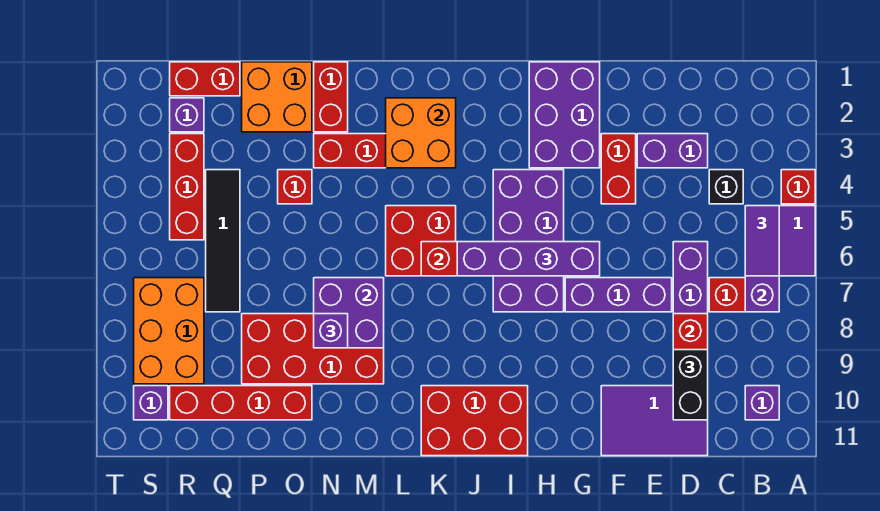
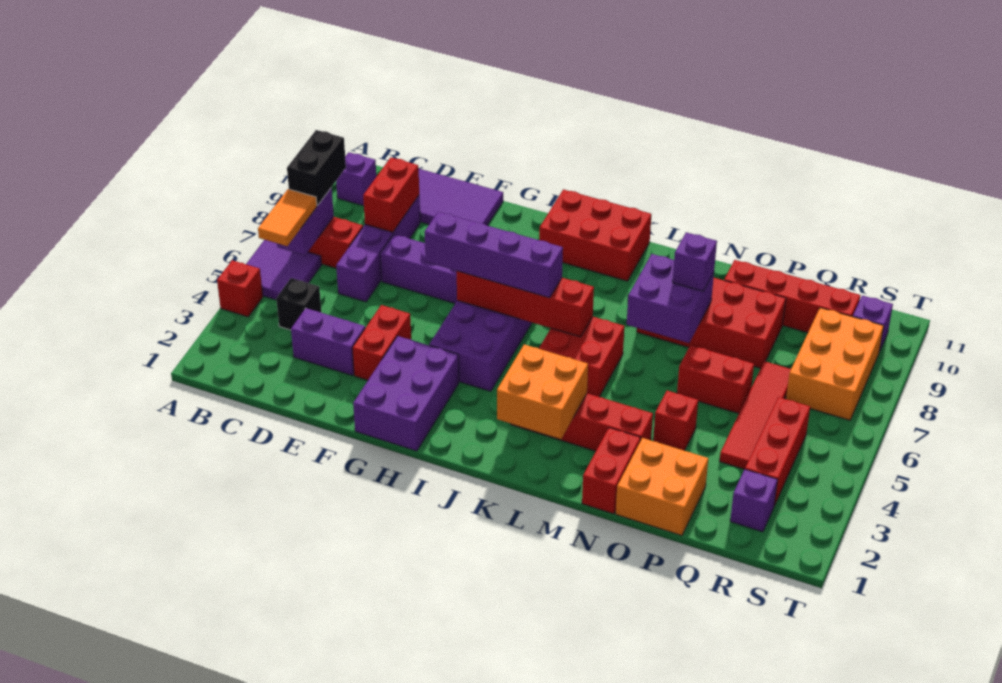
purple tile B5:B6 level 3 -> orange tile B5:B6 level 3
black brick D9:D10 level 3 -> black brick B7:B8 level 3
red brick Q1:R1 level 1 -> red brick O6:P6 level 1
black tile Q4:Q7 level 1 -> red tile Q4:Q7 level 1

